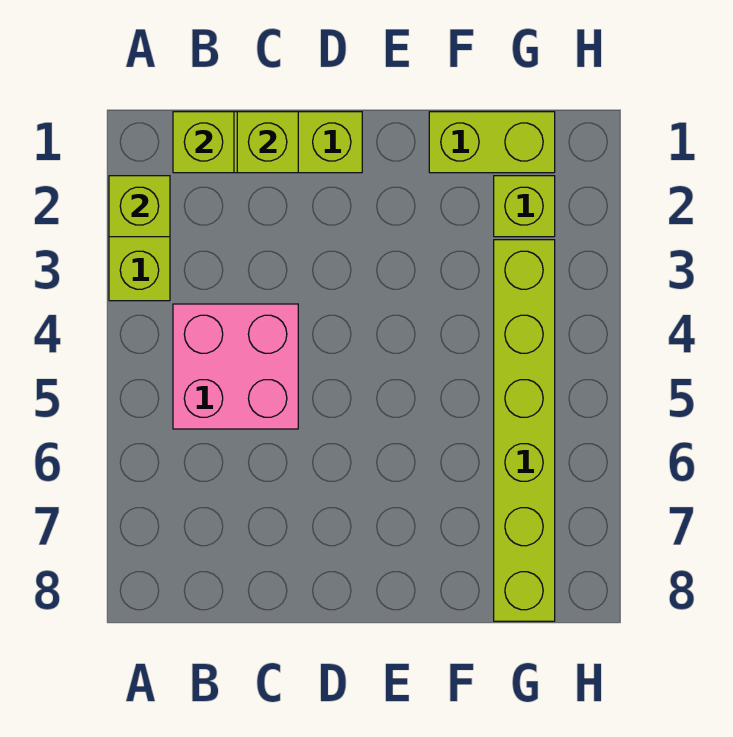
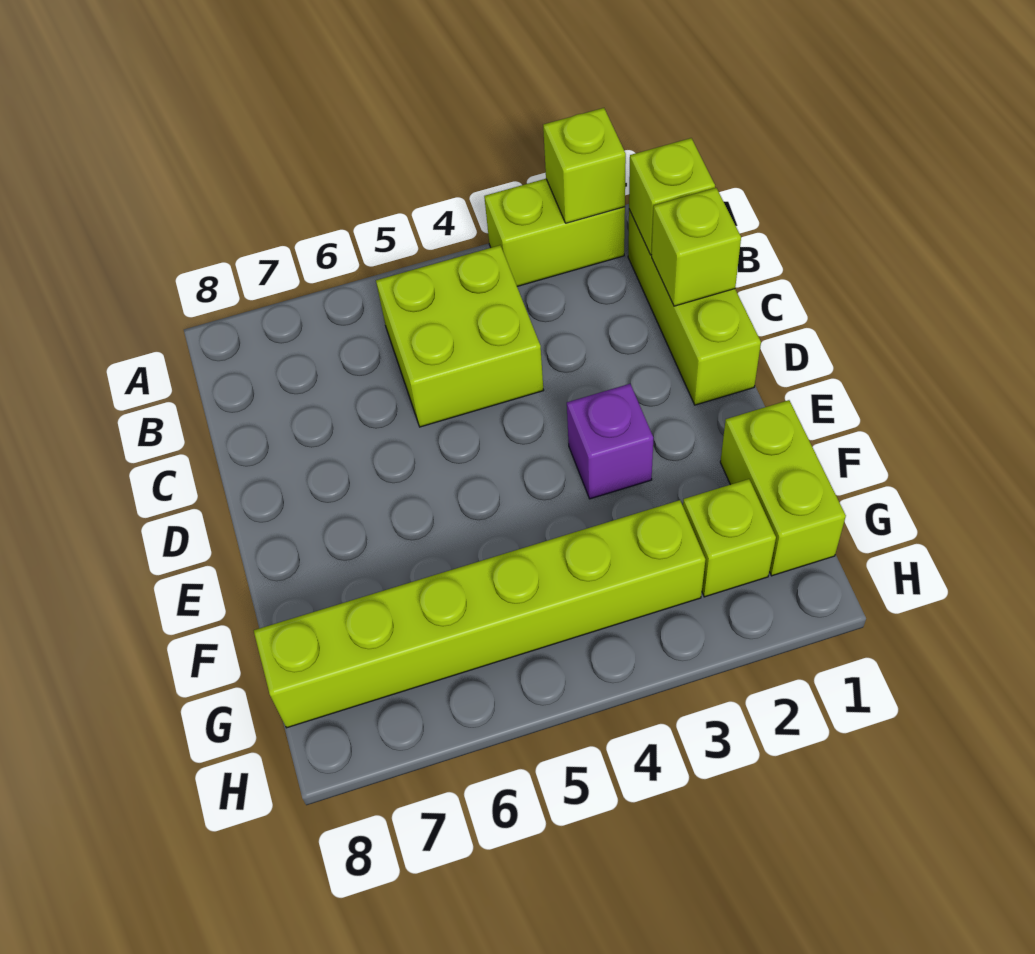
pink brick B4:C5 level 1 -> lime brick B4:C5 level 1
none -> purple brick E3 level 1

